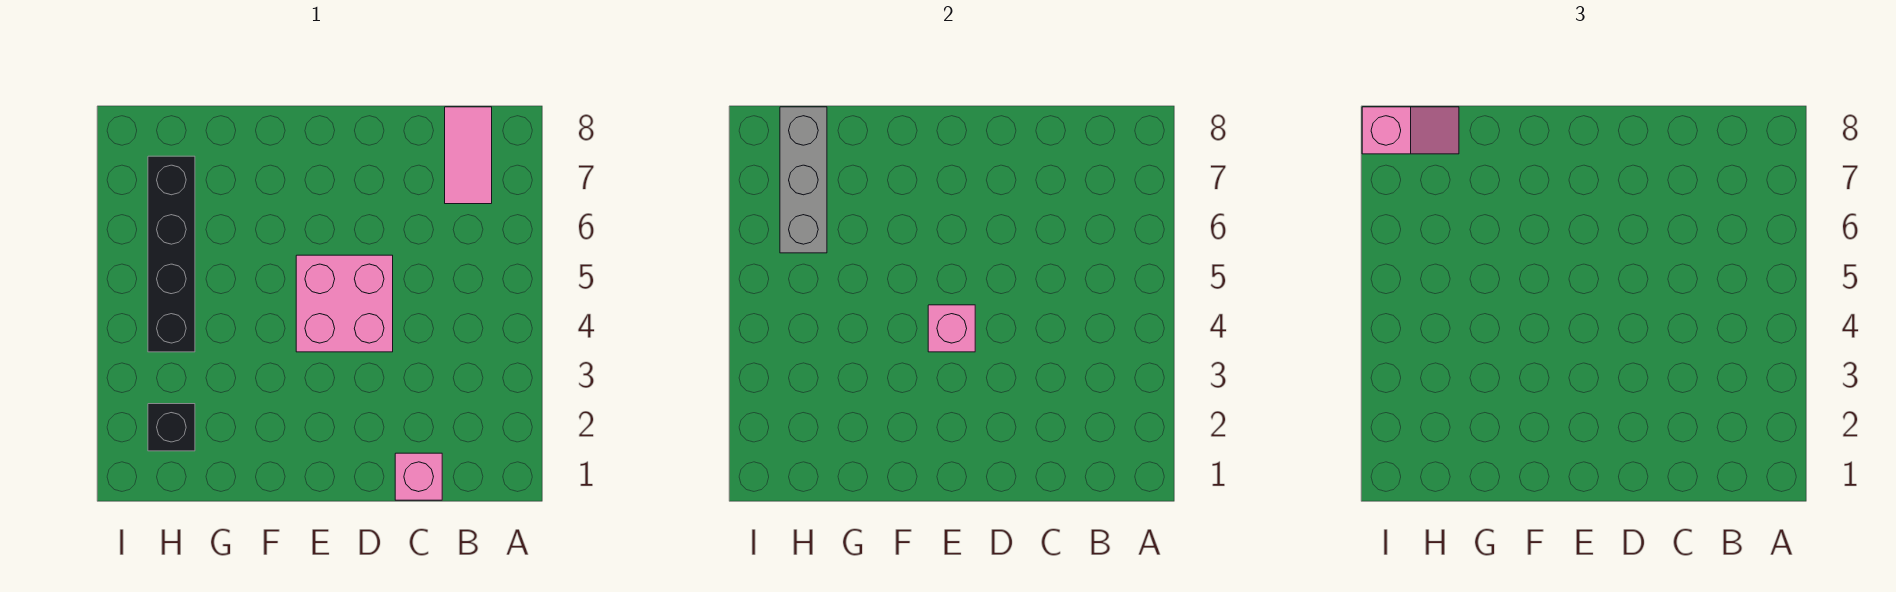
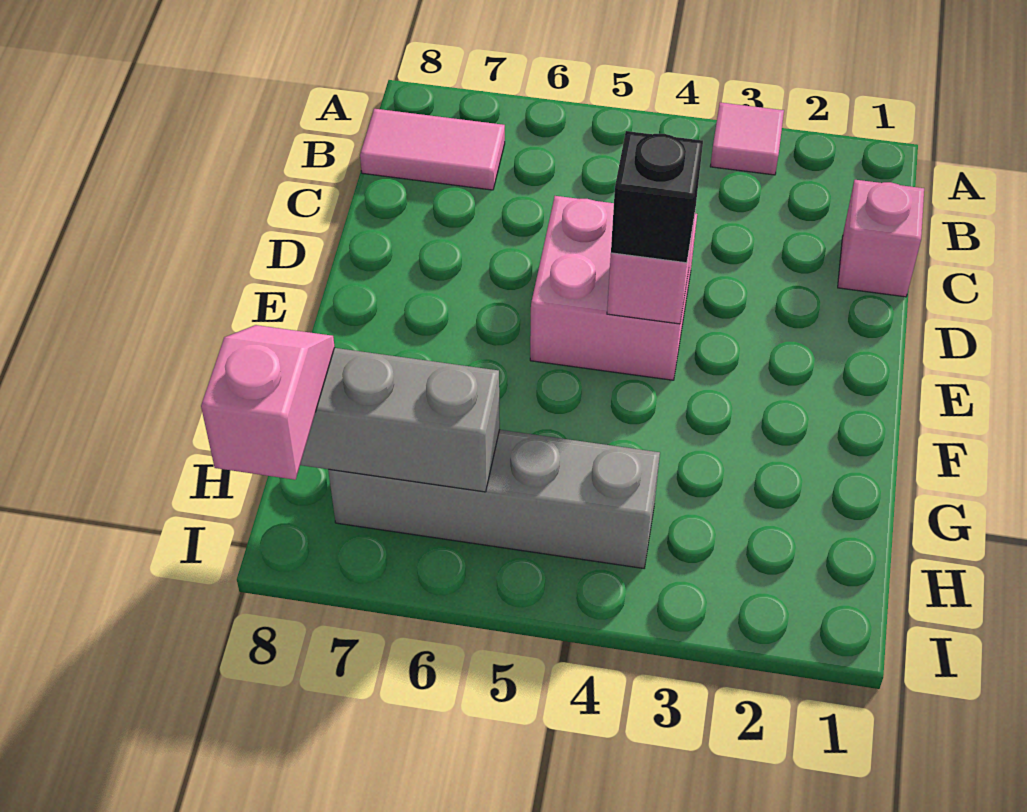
none -> pink tile A3 level 1
black brick H2 level 1 -> black brick E4 level 3
black brick H4:H7 level 1 -> grey brick H4:H7 level 1

